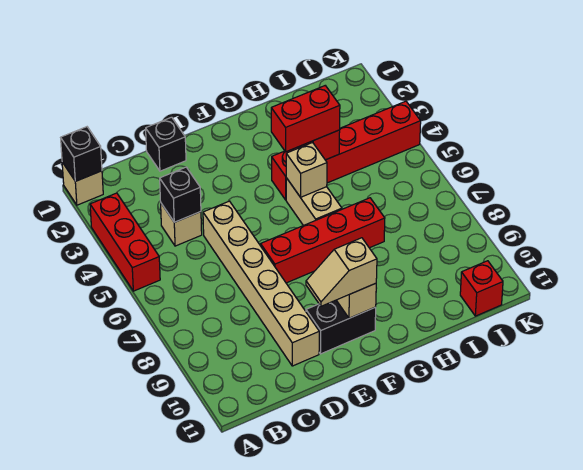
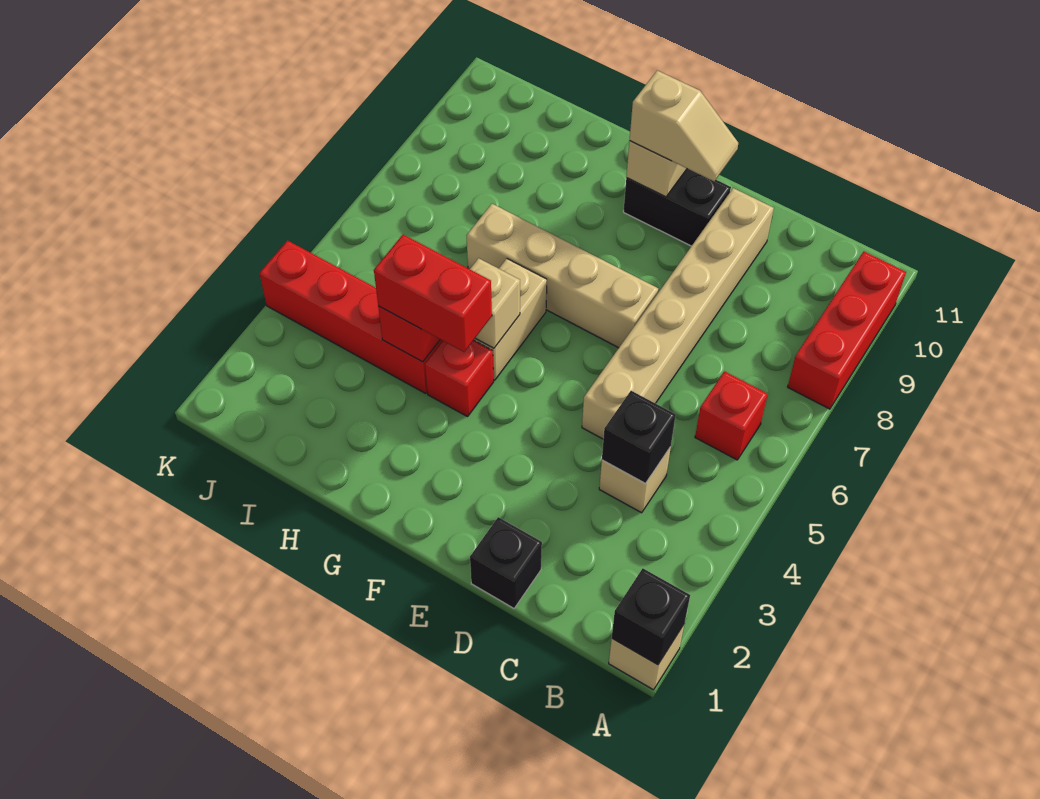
red brick A3:A5 level 1 -> red brick A8:A10 level 1
red brick E7:H7 level 1 -> tan brick E7:H7 level 1
red brick J11 level 1 -> red brick B6 level 1

